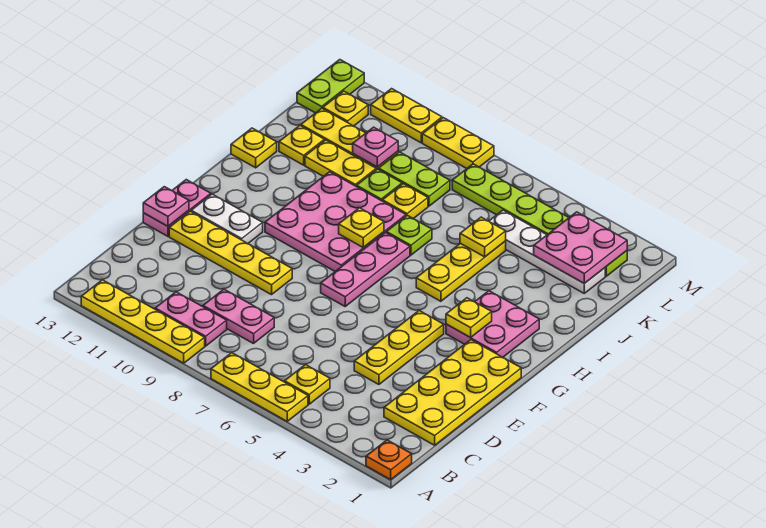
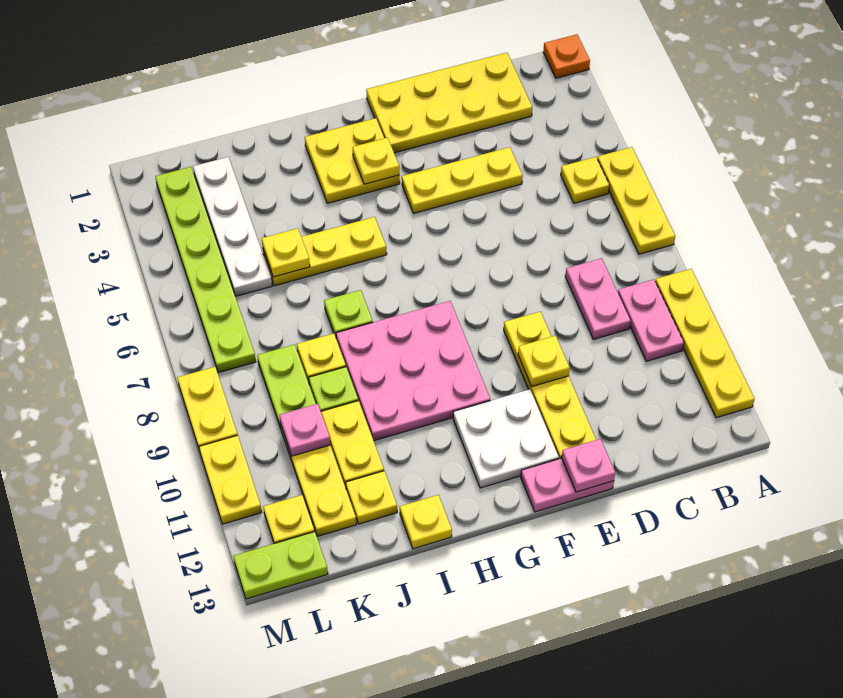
pink plate F7:H7 level 1 -> none
white plate F11:F12 level 1 -> white plate F11:G12 level 1
pink plate G2:H3 level 1 -> yellow plate G2:H3 level 1
yellow plate H8 level 2 -> yellow plate E10 level 2
pink plate K2:L3 level 2 -> none

